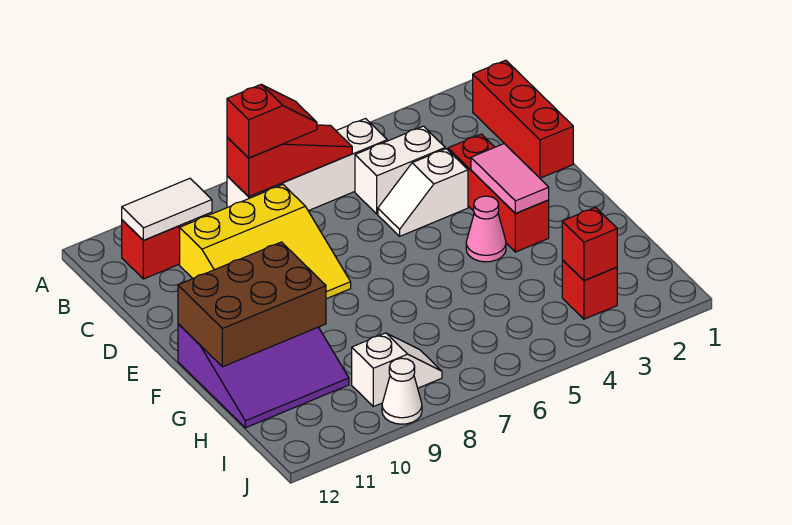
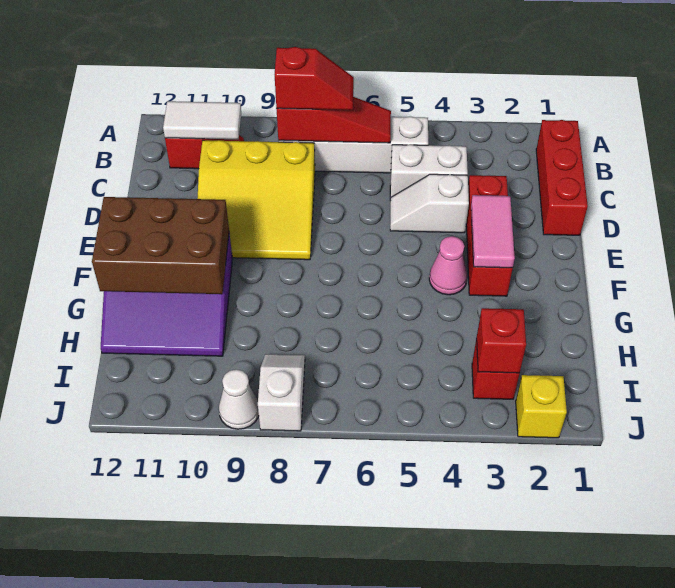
white slope I8:I9 level 1 top 9 -> white slope I8:J8 level 1 top J
none -> yellow brick J2 level 1

